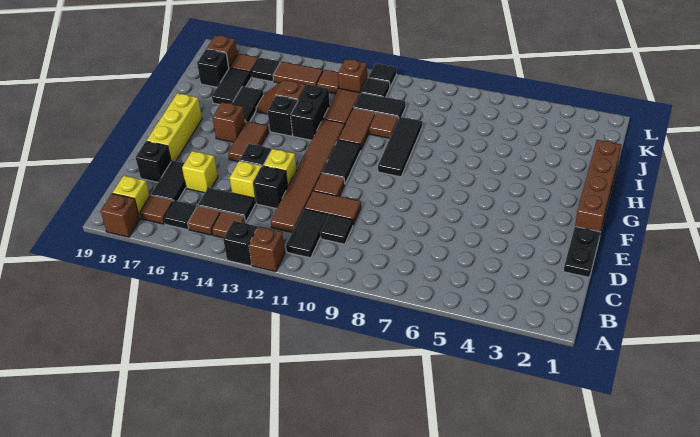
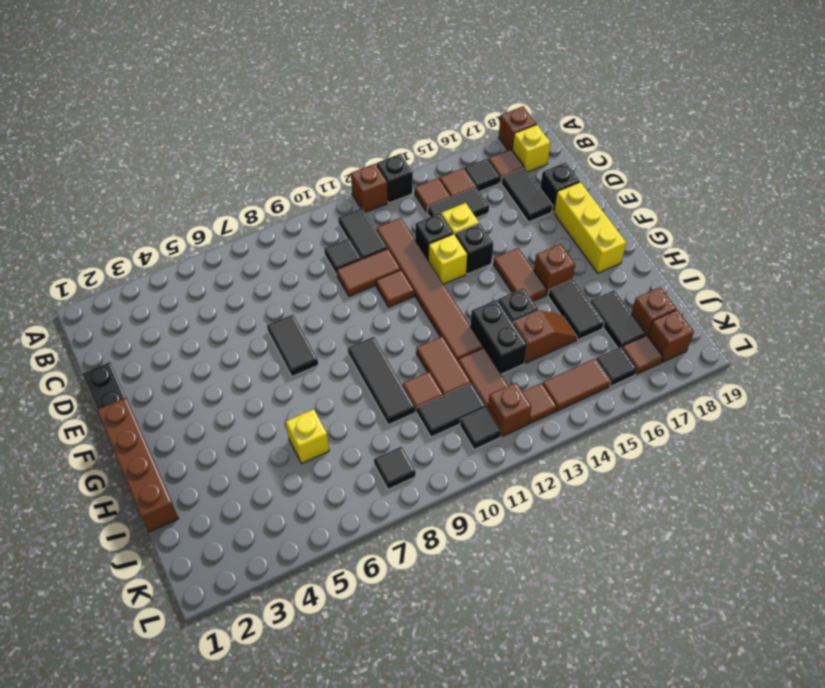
yellow brick D16 level 1 -> yellow brick I6 level 1
black tile F11:G11 level 1 -> black tile E7:F7 level 1
black brick J18 level 1 -> brown brick J18 level 1
black tile L11 level 1 -> black tile K8 level 1

